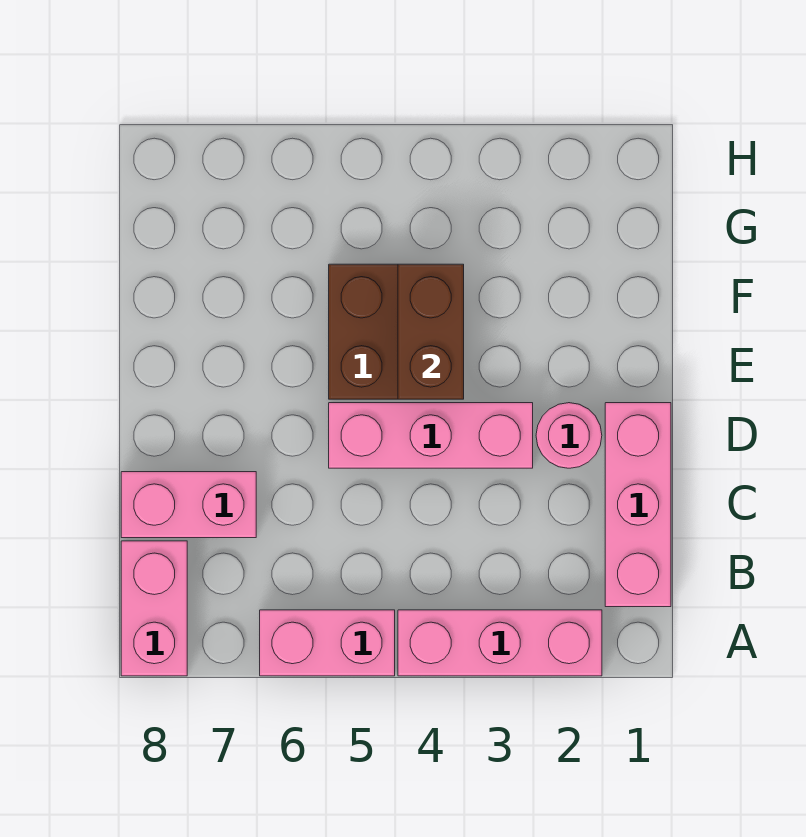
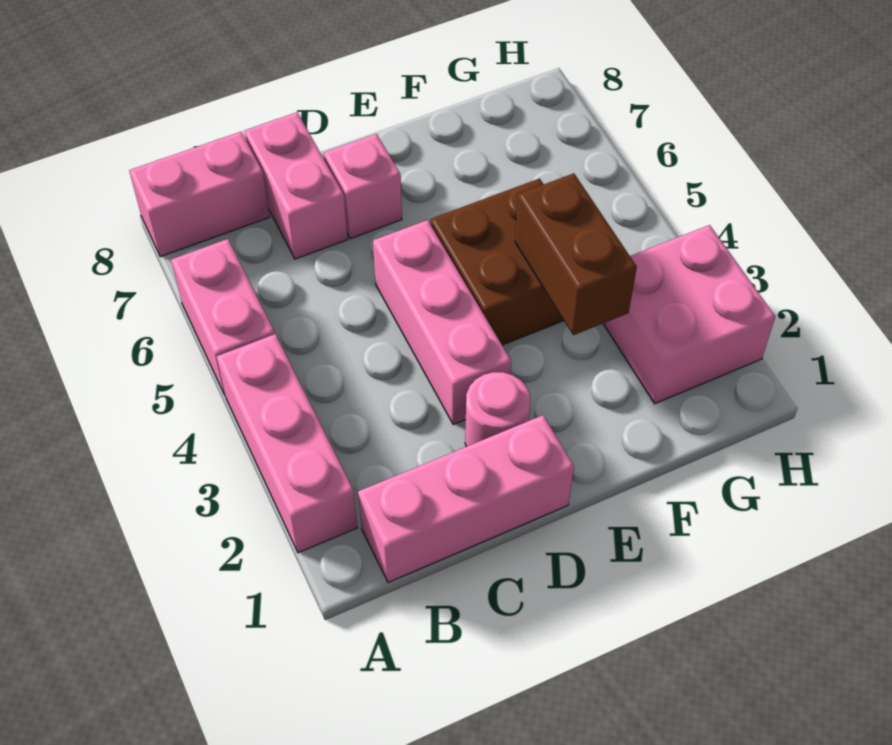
none -> pink brick D7 level 1
brown brick E4:F4 level 2 -> brown brick F3:F4 level 2
none -> pink brick G2:H3 level 1

